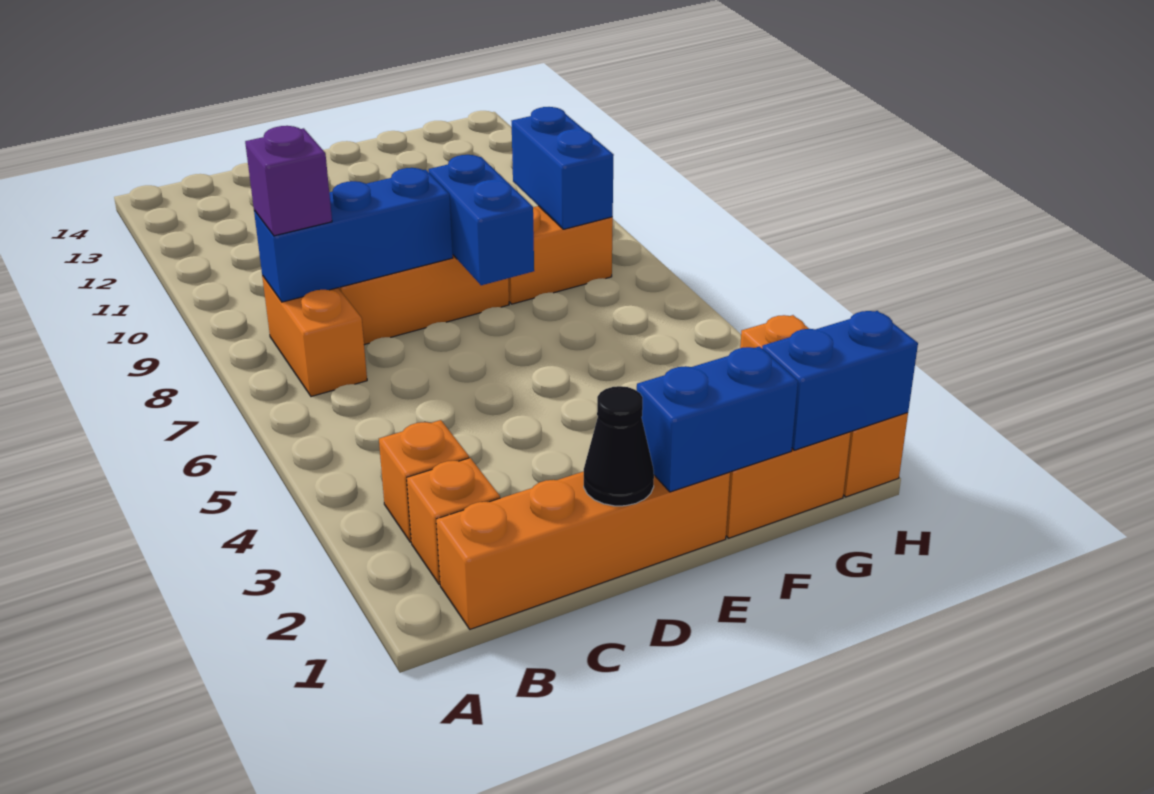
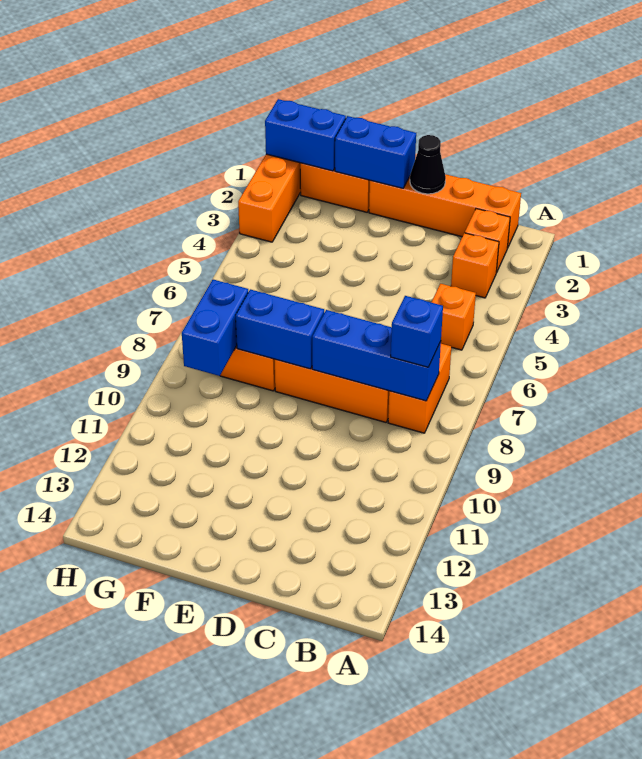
none -> orange brick B5 level 1
purple brick B8 level 3 -> blue brick B8 level 3
blue brick E7:E8 level 2 -> blue brick E8:F8 level 2

